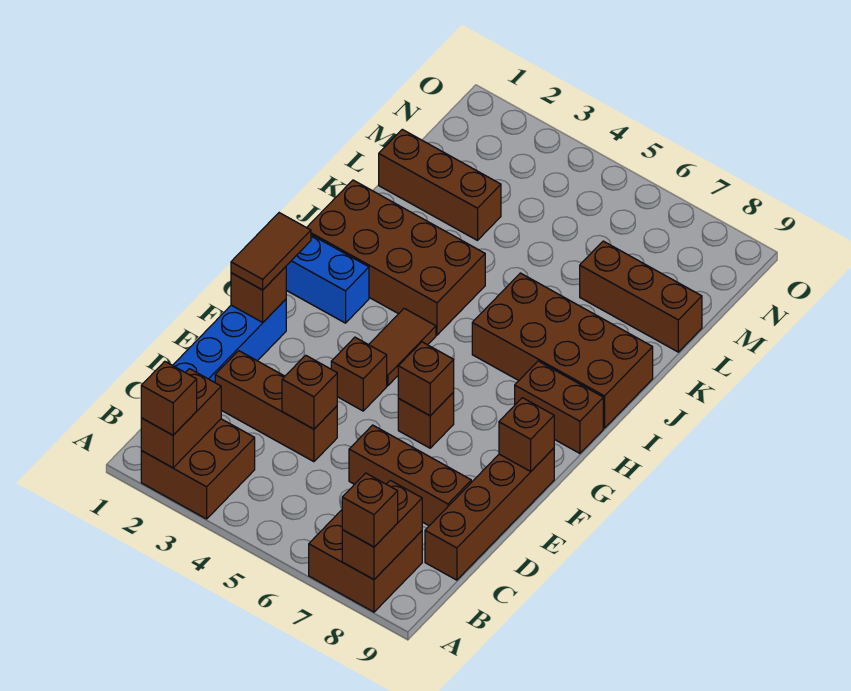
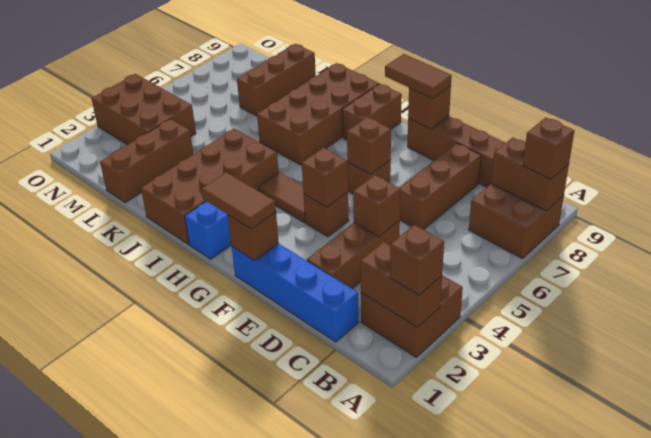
none -> brown brick F4 level 2
none -> brown tile F9:G9 level 3
none -> brown brick M3:O4 level 1

